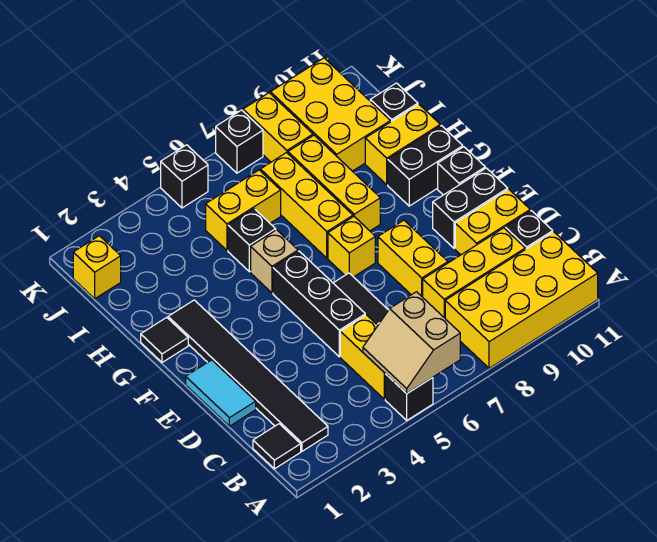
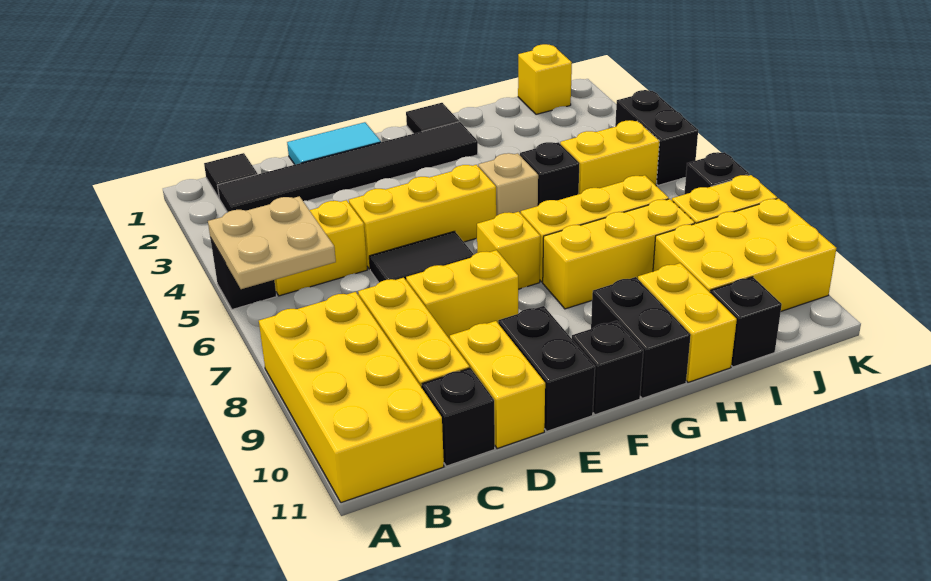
tan slope A5:B6 level 2 top 6 -> tan plate A5:B6 level 2
black brick D5:F5 level 1 -> yellow brick D5:F5 level 1
yellow brick I5:I6 level 1 -> yellow brick I5:J5 level 1
black brick K5 level 1 -> black brick K4:K5 level 1

